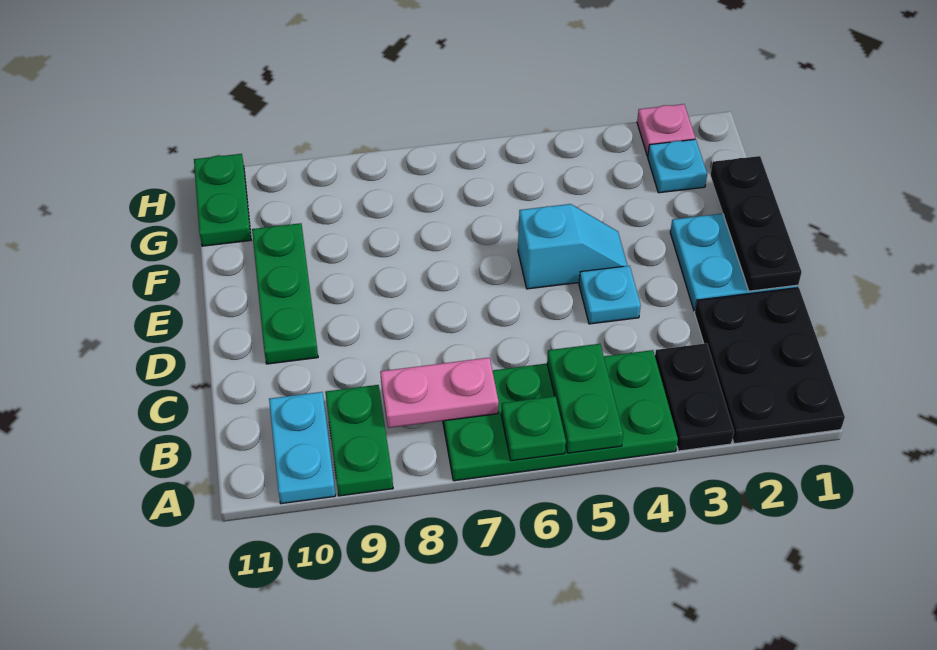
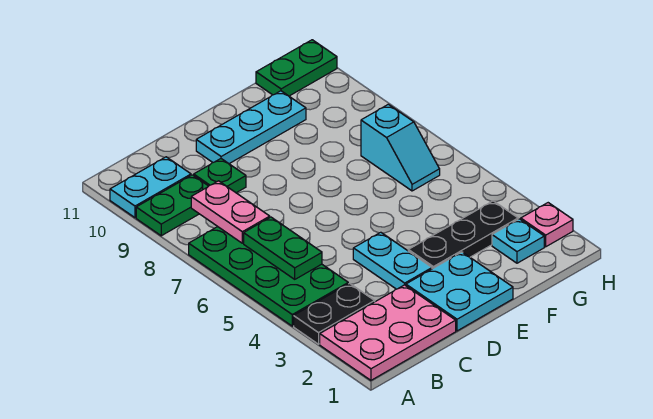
black plate A1:C2 level 1 -> pink plate A1:C2 level 1
green plate A5:B5 level 2 -> green plate B5:B6 level 2
green plate A6 level 2 -> green plate C9 level 1
black plate D1:F1 level 2 -> black plate E3:G3 level 1
cyan plate D4 level 1 -> cyan plate D3:D4 level 1
green plate D10:F10 level 1 -> cyan plate D10:F10 level 1
cyan slope E4:E5 level 1 top 5 -> cyan slope G6:G7 level 1 top 7

